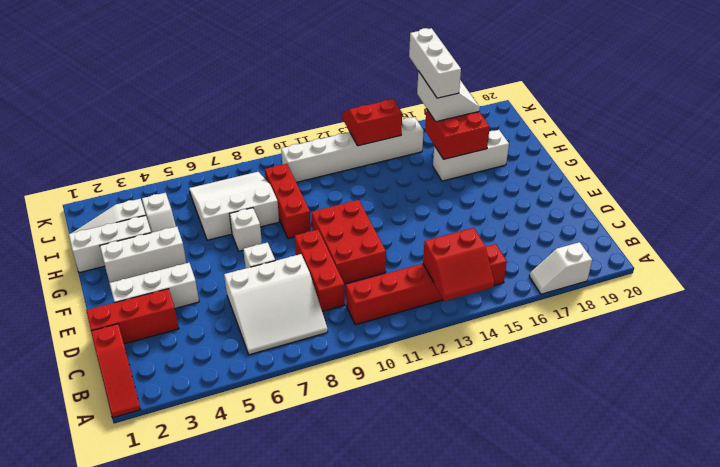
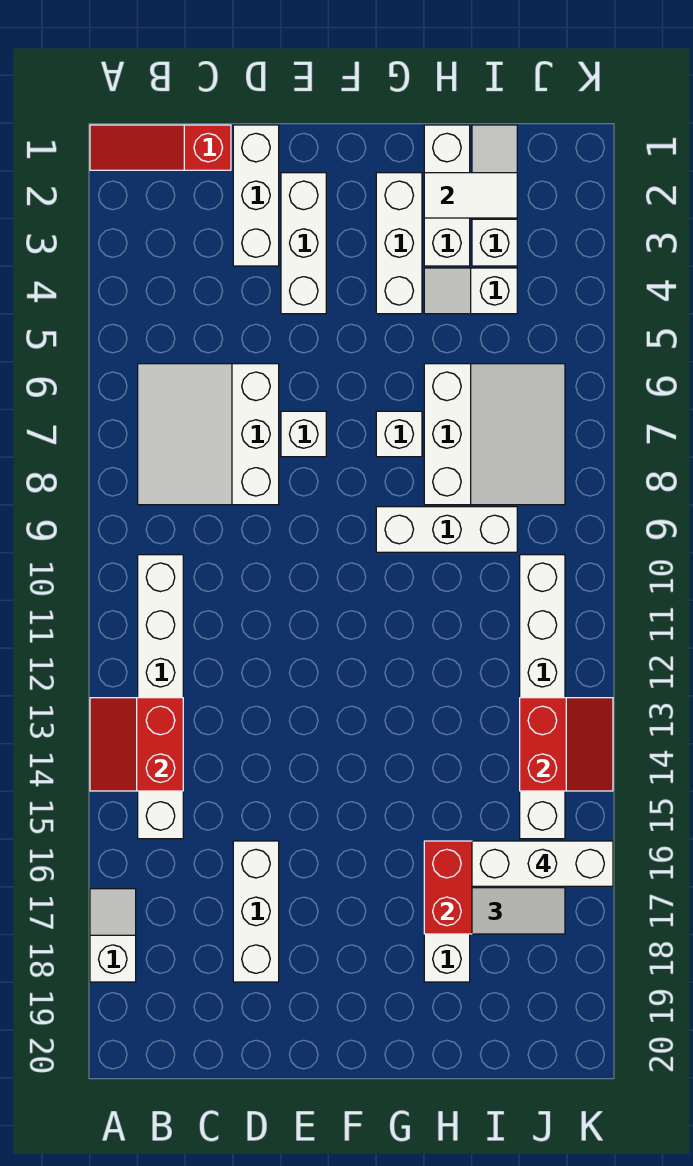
red brick B10:B15 level 1 -> white brick B10:B15 level 1
red brick C9:E9 level 1 -> none
red brick D1:D3 level 1 -> white brick D1:D3 level 1
red brick D10:F11 level 1 -> none
none -> white brick D16:D18 level 1
red brick G9:I9 level 1 -> white brick G9:I9 level 1
none -> white tile H2:I2 level 2

